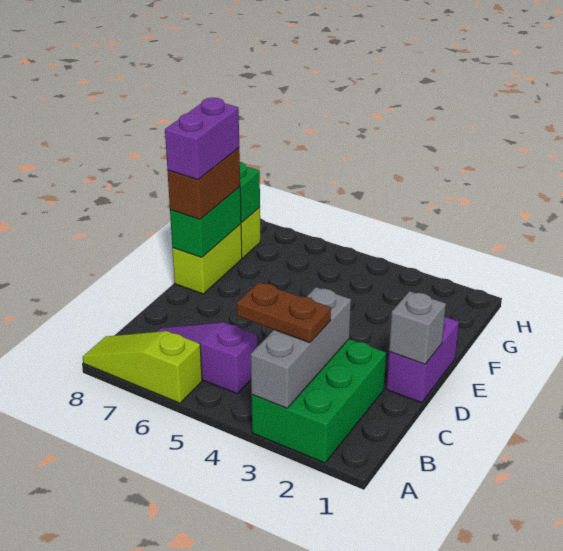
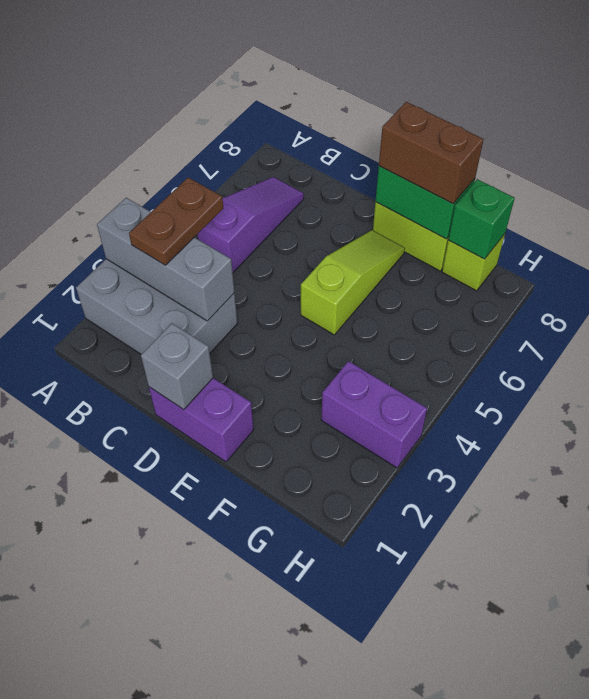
green brick A2:C3 level 1 -> grey brick A2:C3 level 1
lime slope A6:A8 level 1 top 6 -> lime slope E5:E7 level 1 top 5
purple brick E8:F8 level 4 -> purple brick G3:H3 level 1

